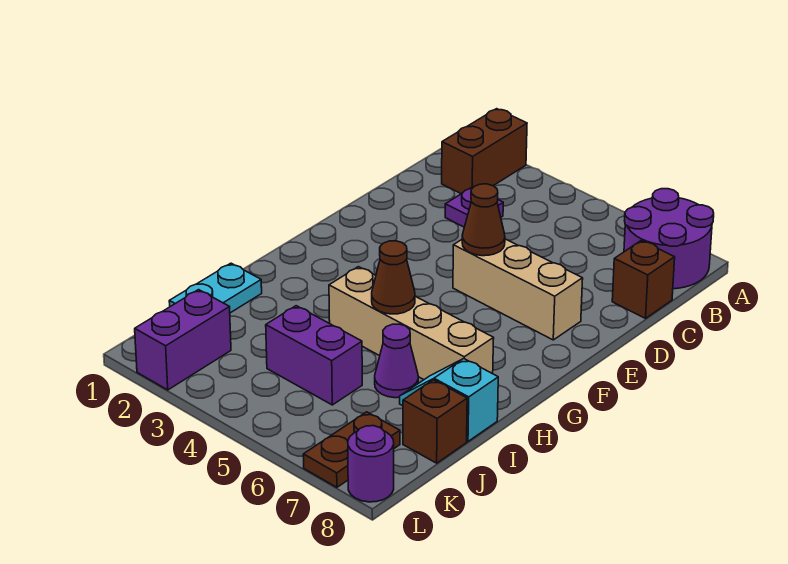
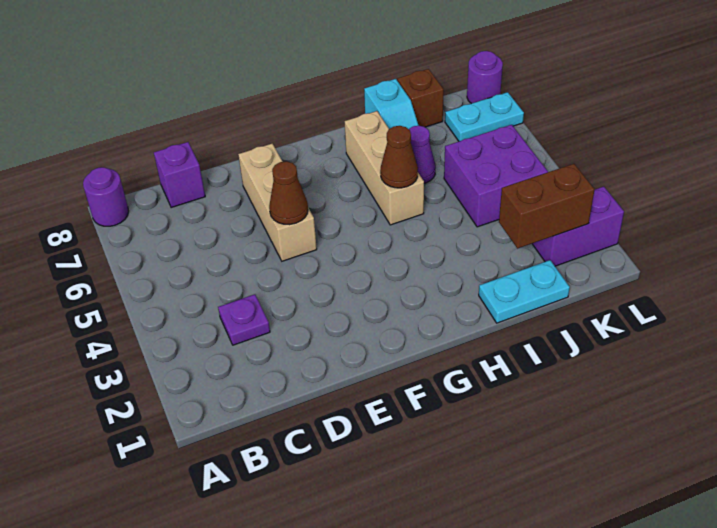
brown brick A2:B2 level 1 -> brown brick J2:K2 level 2
purple round brick A7:B8 level 1 -> purple round brick A8 level 1
brown brick C8 level 1 -> purple brick C8 level 1
tan brick H4:H7 level 1 -> tan brick H5:H7 level 1
purple brick J4:J5 level 1 -> purple brick J4:K5 level 1
brown plate K7:L7 level 1 -> cyan plate K7:L7 level 1

